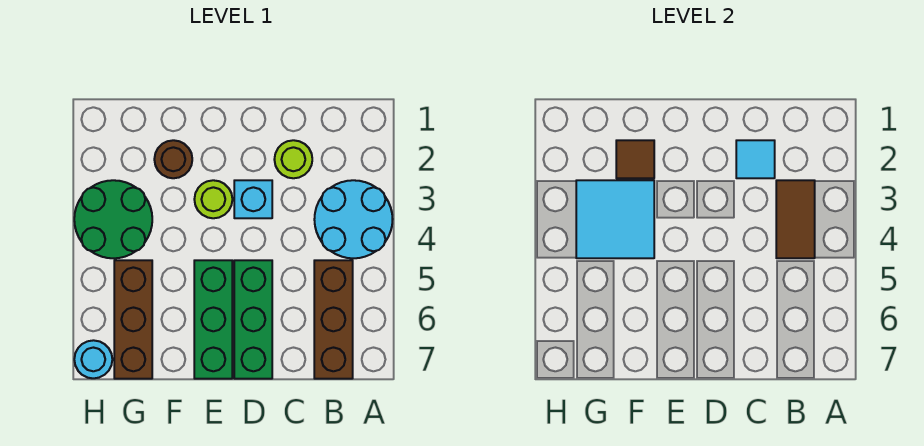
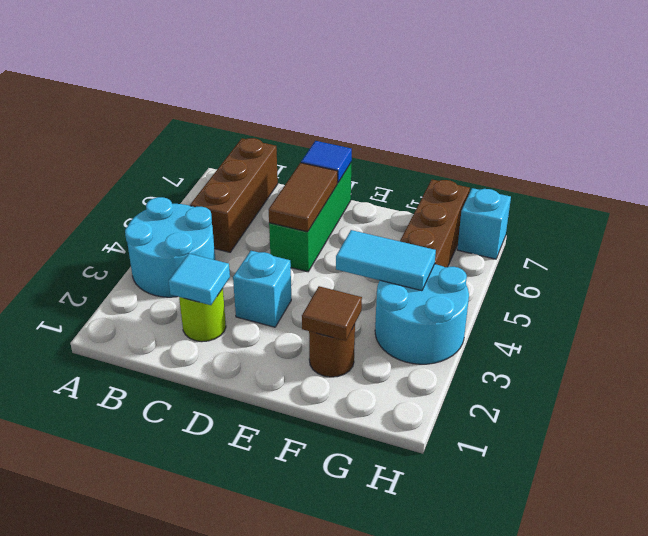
brown tile B3:B4 level 2 -> brown tile D5:D6 level 2
none -> blue tile D7 level 2
lime round brick E3 level 1 -> none
green brick E5:E7 level 1 -> none
cyan tile F3:G4 level 2 -> cyan tile F4:G4 level 2
green round brick G3:H4 level 1 -> cyan round brick G3:H4 level 1
cyan round brick H7 level 1 -> cyan brick H7 level 1

